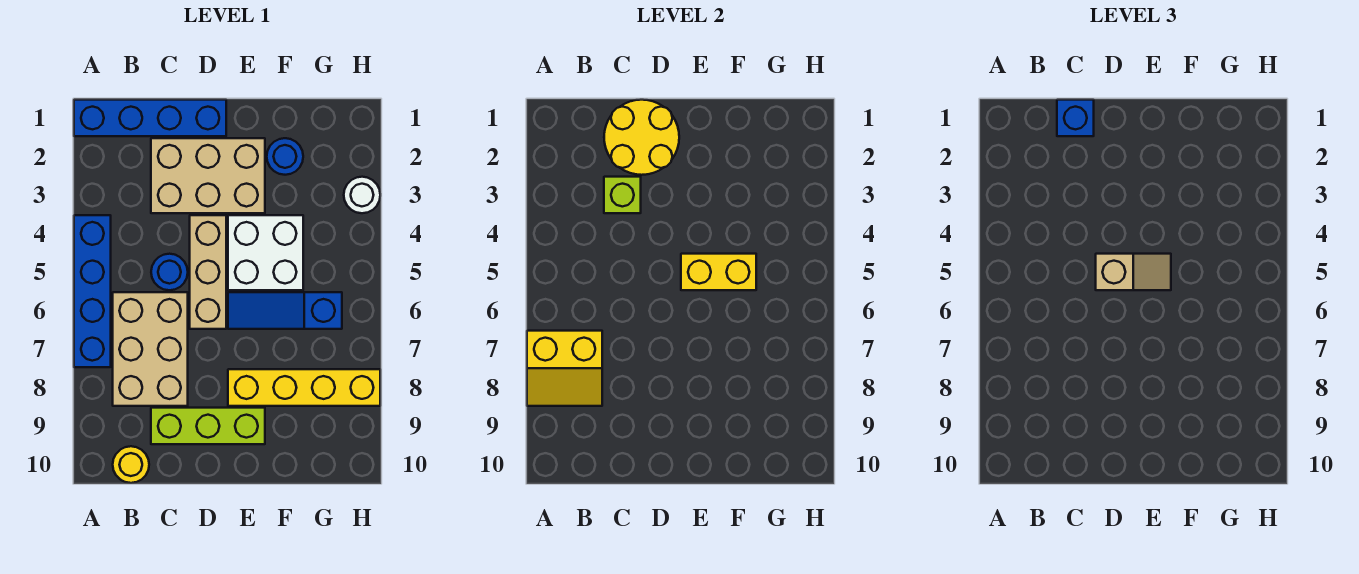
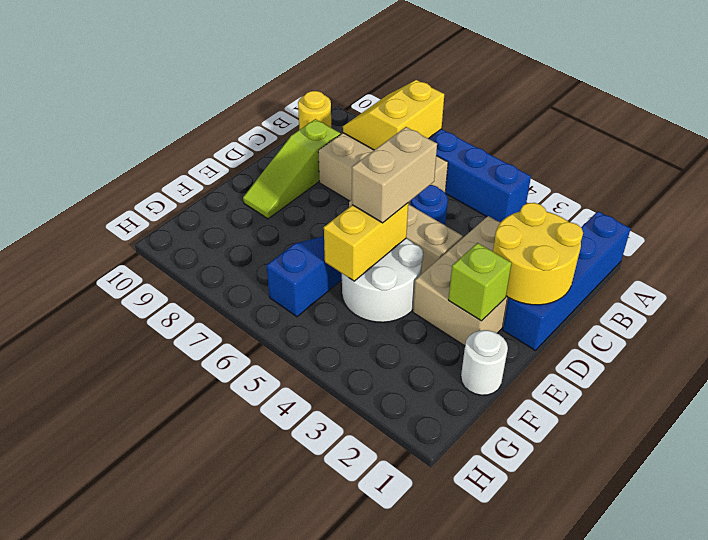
blue brick C1 level 3 -> none
lime brick C3 level 2 -> lime brick E2 level 2
lime brick C9:E9 level 1 -> lime slope C9:E9 level 1 top C
tan slope D5:E5 level 3 top D -> tan brick D5:E5 level 3
white brick E4:F5 level 1 -> white round brick E4:F5 level 1
yellow brick E8:H8 level 1 -> none
blue round brick F2 level 1 -> none
white round brick H3 level 1 -> white round brick F1 level 1

